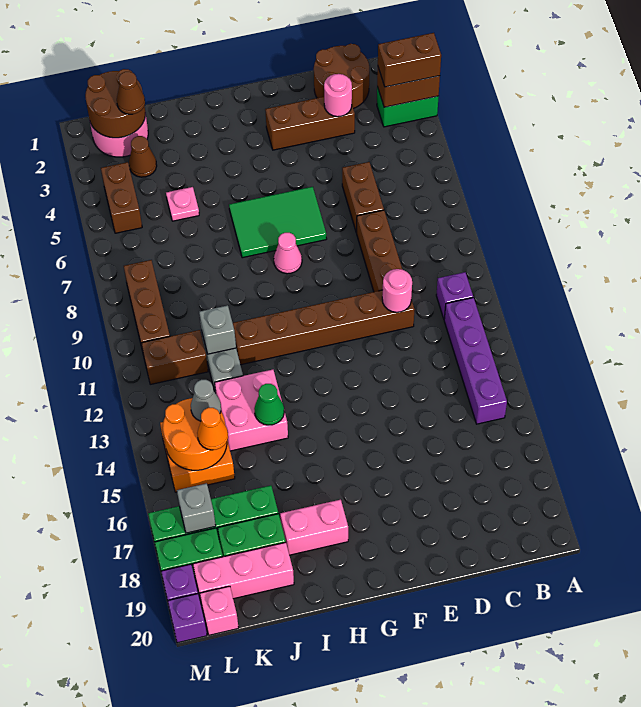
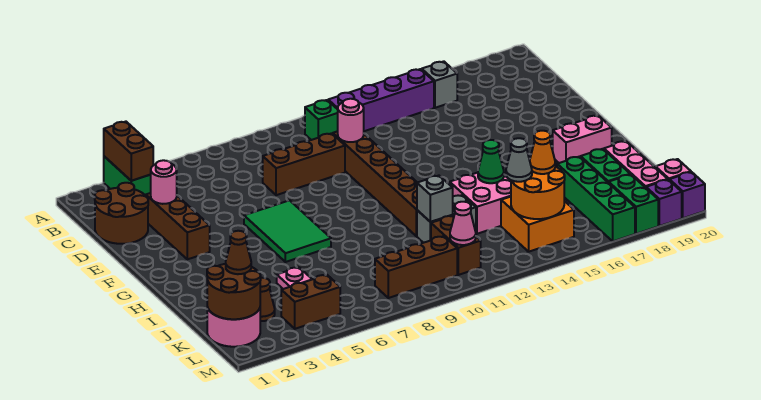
brown brick A3:B3 level 3 -> none
purple brick B11 level 1 -> green brick B11 level 1
brown brick D6:D7 level 1 -> none
pink cone G8 level 1 -> pink cone L11 level 2
pink brick H18:I18 level 1 -> pink brick H18:H19 level 1
grey brick L17 level 2 -> grey brick B16 level 1

